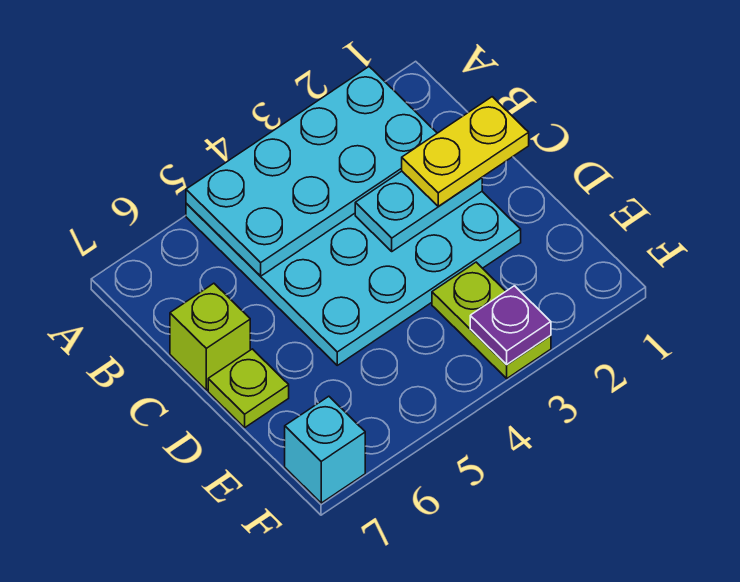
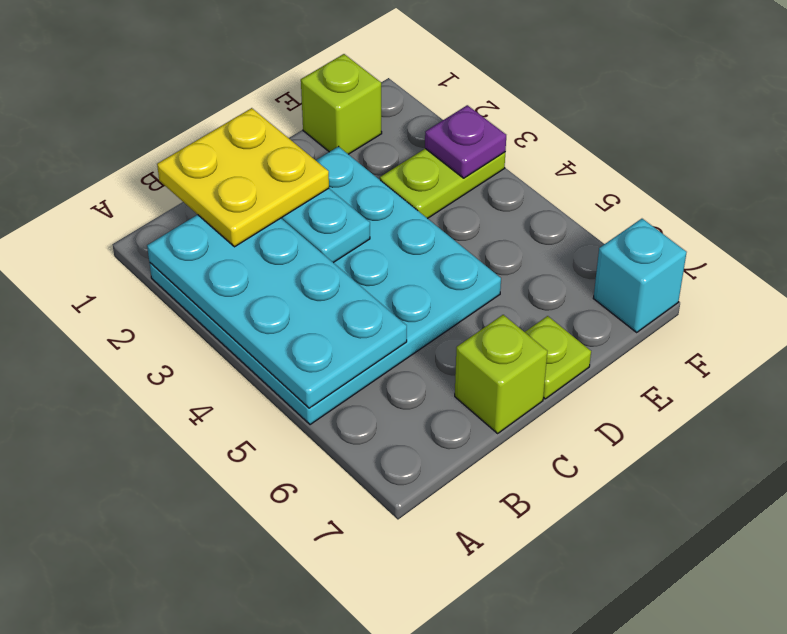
yellow plate C1:C2 level 3 -> yellow plate B1:C2 level 3
none -> lime brick E1 level 1

